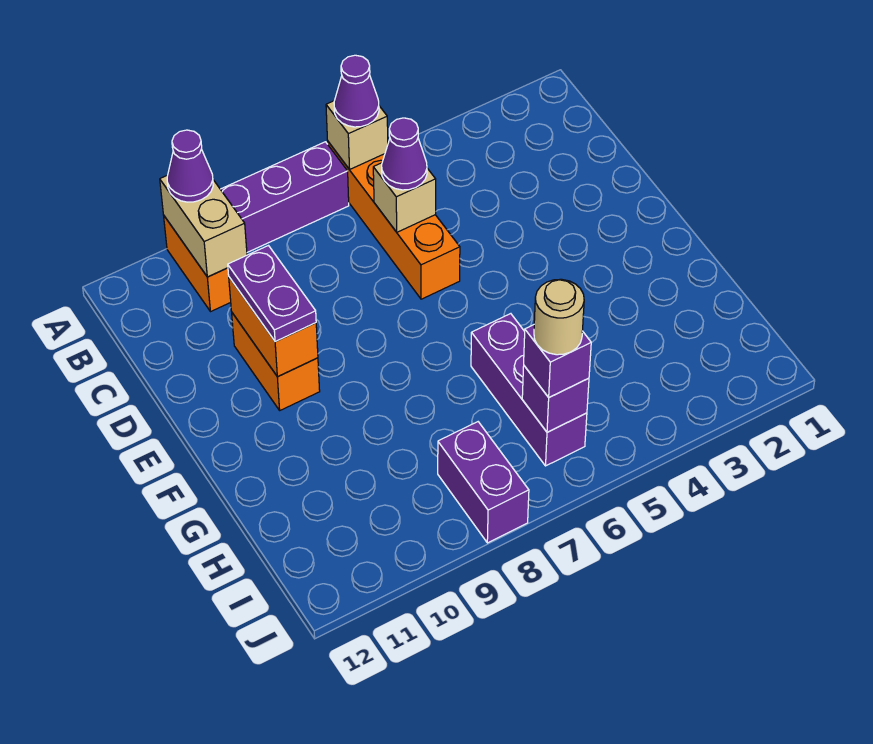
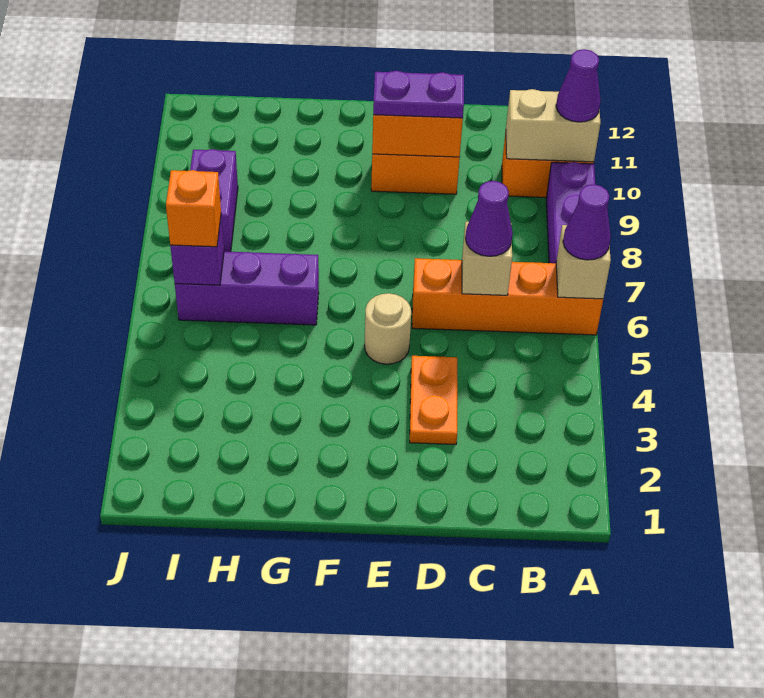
none -> orange plate D3:D4 level 1
purple brick I6 level 3 -> orange brick I6 level 3
tan round brick I6 level 4 -> tan round brick E5 level 1
purple brick I8:J8 level 1 -> purple brick I8:I9 level 1

